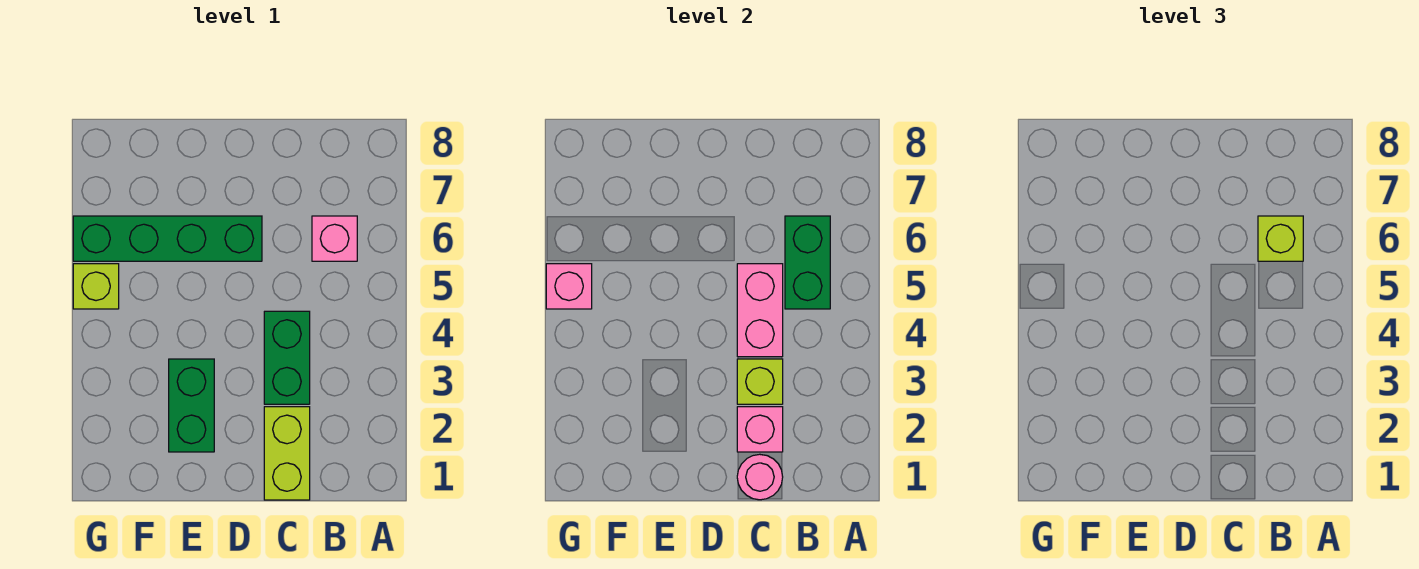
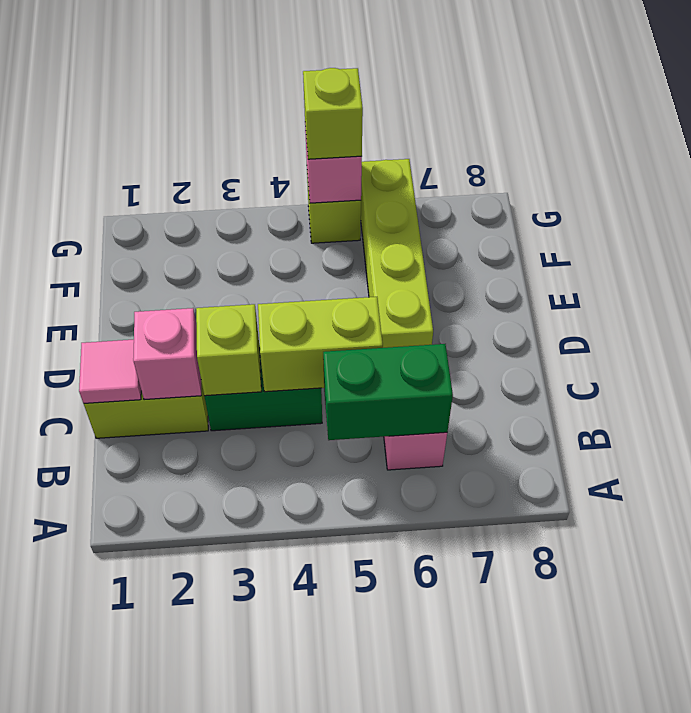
lime brick B6 level 3 -> lime brick G5 level 3
pink round brick C1 level 2 -> pink tile C1 level 2
pink brick C4:C5 level 2 -> lime brick C4:C5 level 2
green brick D6:G6 level 1 -> lime brick D6:G6 level 1
green brick E2:E3 level 1 -> none

